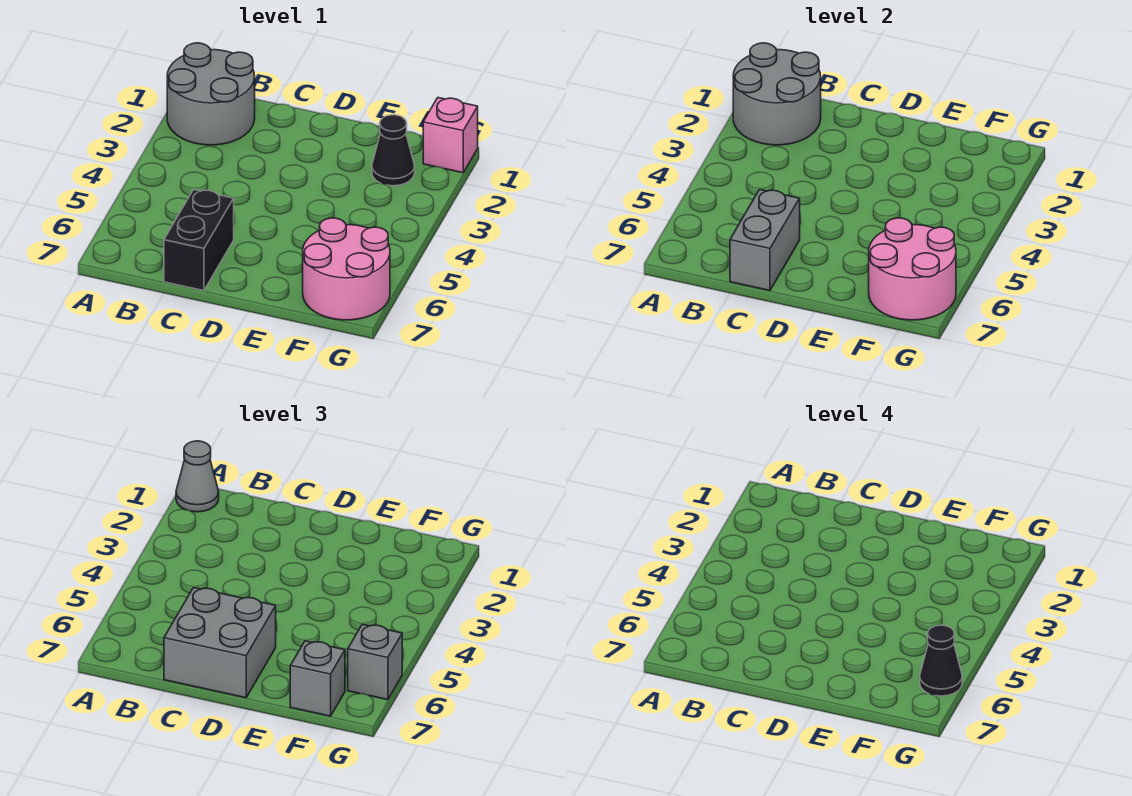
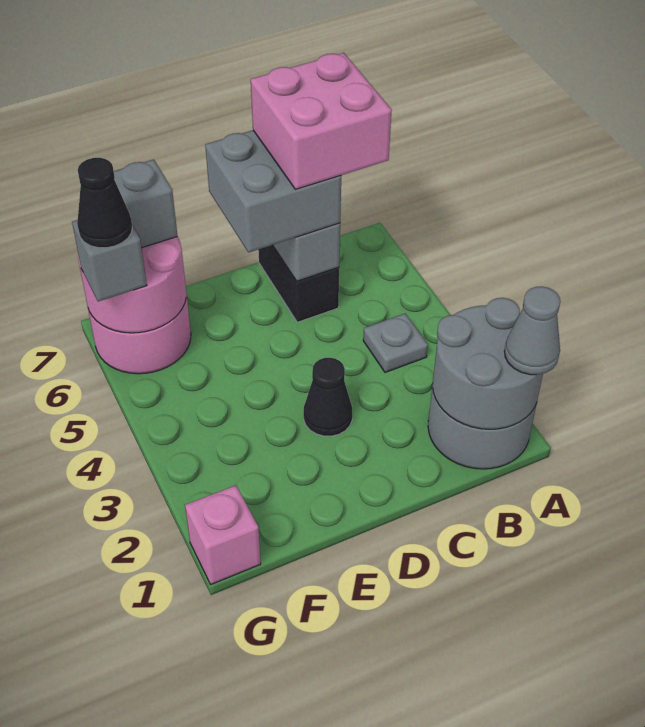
none -> grey plate B4 level 1
none -> pink brick B6:C7 level 4
black cone F2 level 1 -> black cone D3 level 1

